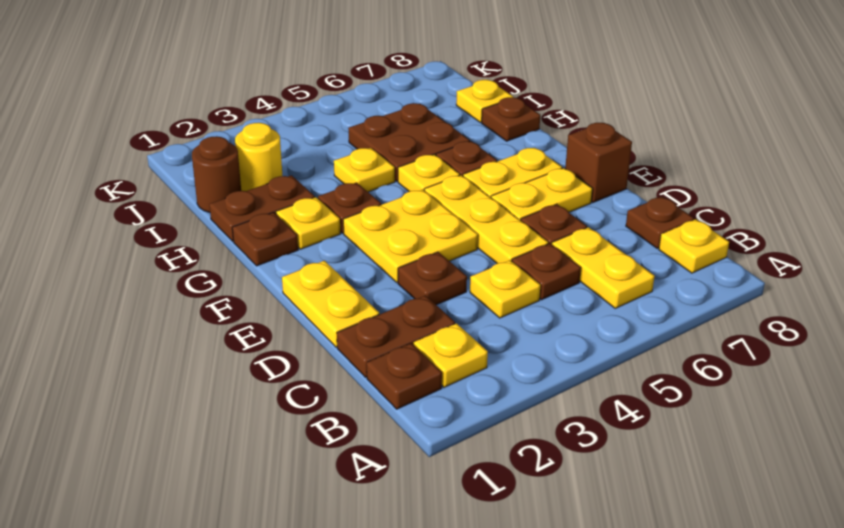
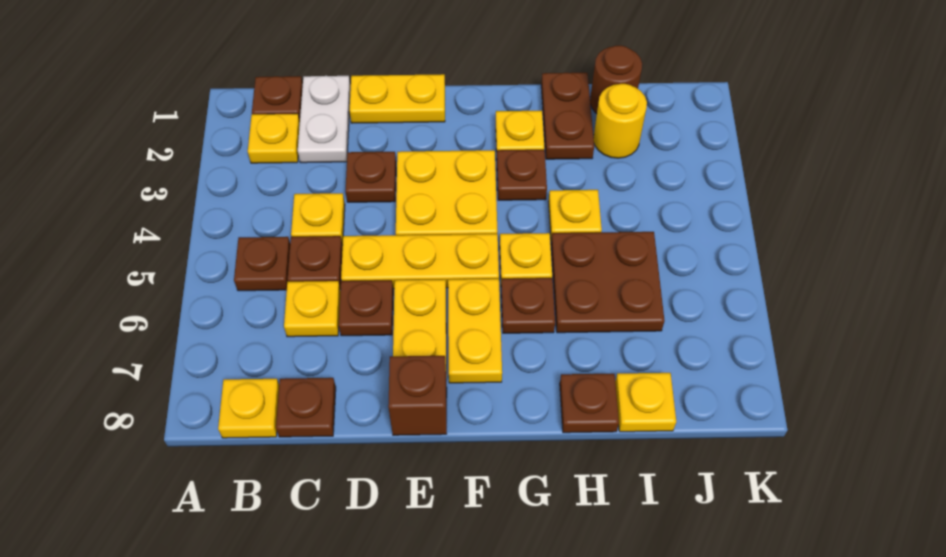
yellow plate B6:C6 level 1 -> yellow plate C6 level 1
brown plate C1:C2 level 1 -> white plate C1:C2 level 1
brown plate G1 level 1 -> brown plate B5 level 1

